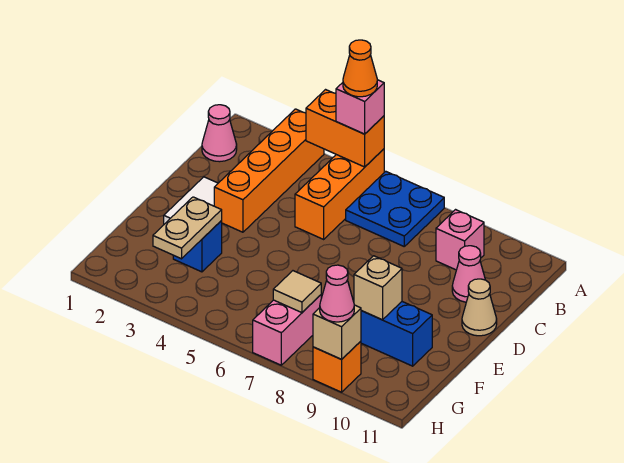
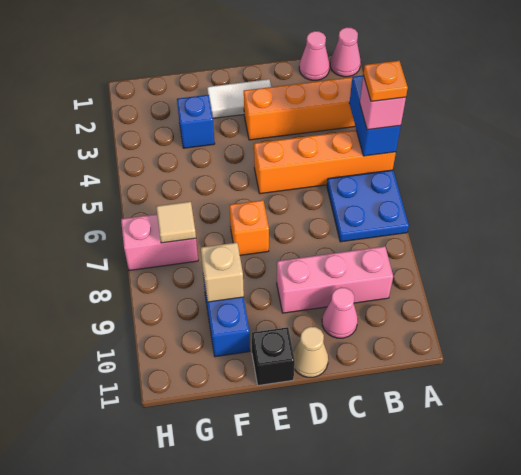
orange brick A4:A5 level 2 -> blue brick A4:A5 level 2
orange brick A5:C5 level 1 -> orange brick A5:D5 level 1
orange cone A5 level 4 -> orange plate A5 level 4
pink brick B9 level 1 -> pink brick B9:D9 level 1
none -> black brick E11 level 1
tan plate F3:G3 level 2 -> none
orange brick H9 level 1 -> orange brick E7 level 1
tan brick H9 level 2 -> none
pink cone H9 level 3 -> pink cone A1 level 1

